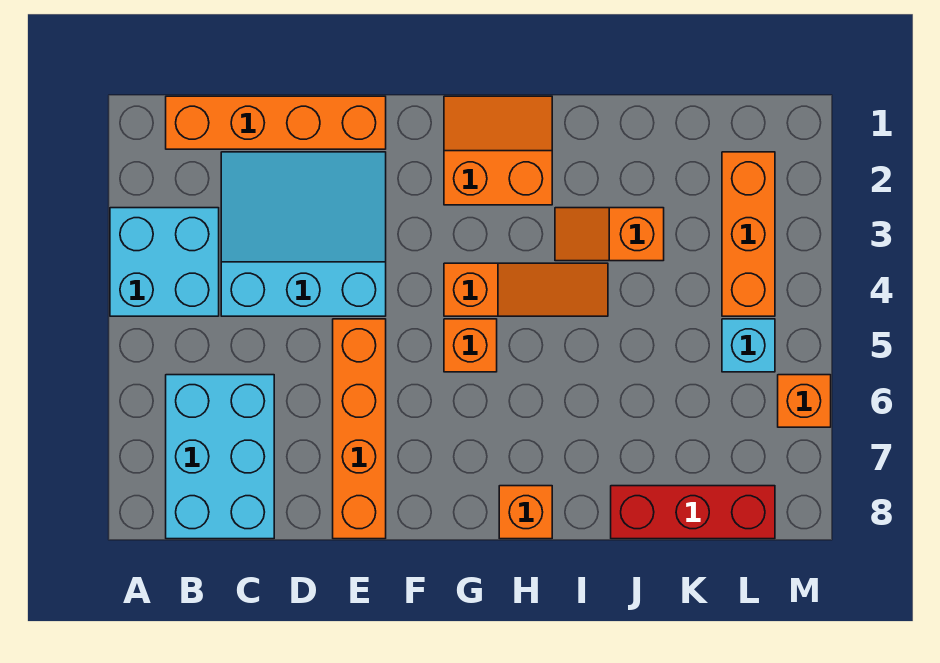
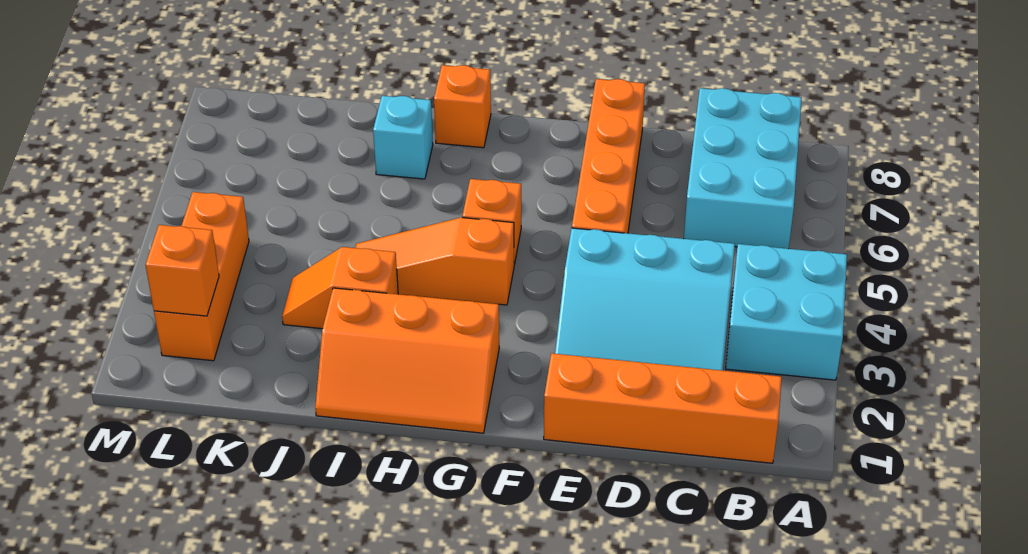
orange slope G1:H2 level 1 top 2 -> orange slope G1:I2 level 1 top 2
orange slope I3:J3 level 1 top J -> orange slope I3:J3 level 1 top I
red brick J8:L8 level 1 -> none
cyan brick L5 level 1 -> cyan brick I7 level 1
orange brick M6 level 1 -> orange brick L2 level 2

